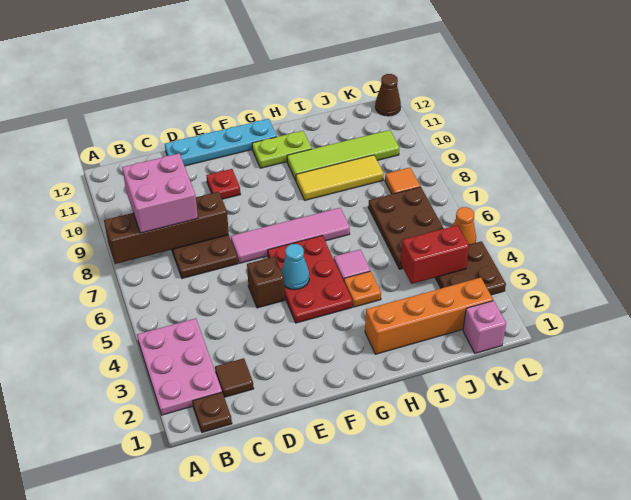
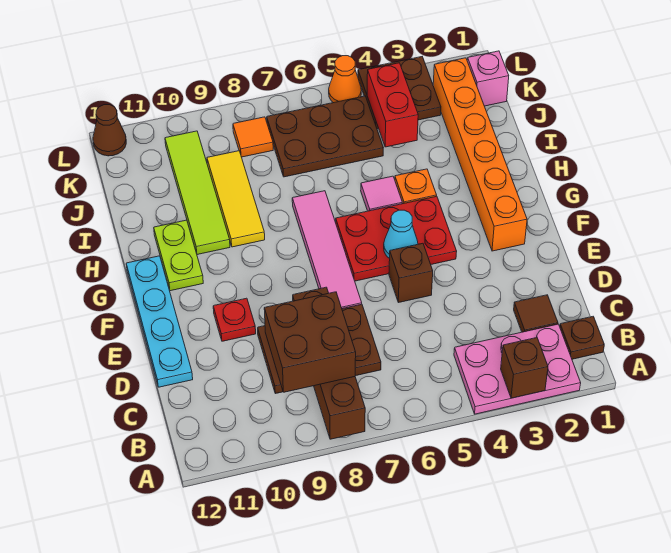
none -> brown brick A3 level 2
pink brick B8:C9 level 3 -> brown brick B8:C9 level 3
orange brick H2:K2 level 1 -> orange brick F2:K2 level 1

